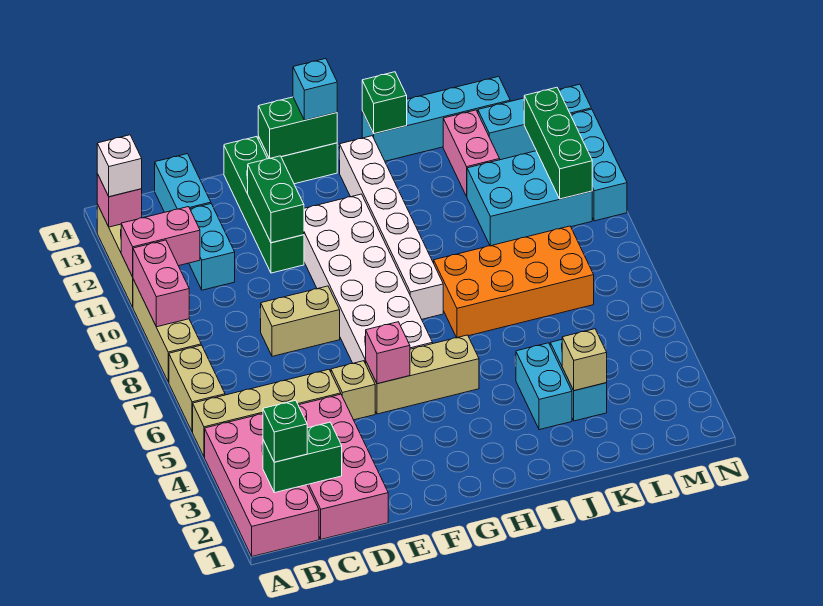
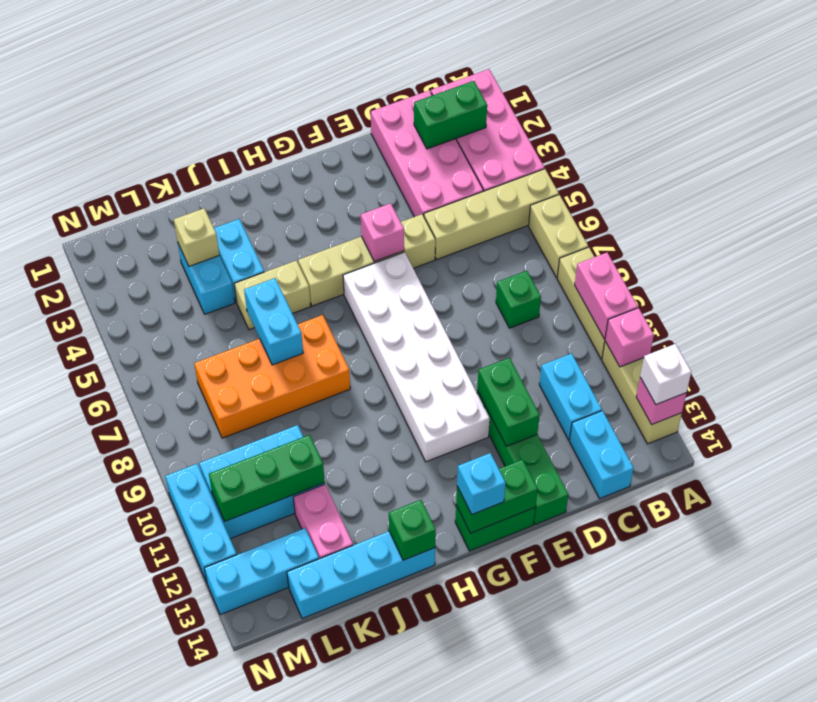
pink brick A11:B11 level 2 -> pink brick A11 level 2
green brick B2 level 3 -> green brick C8 level 1
tan brick D8:E8 level 1 -> tan brick I5:J5 level 1
white brick H8:H13 level 1 -> none
none -> cyan brick J6:J7 level 2
green brick M10:M12 level 2 -> green brick K11:M11 level 2

